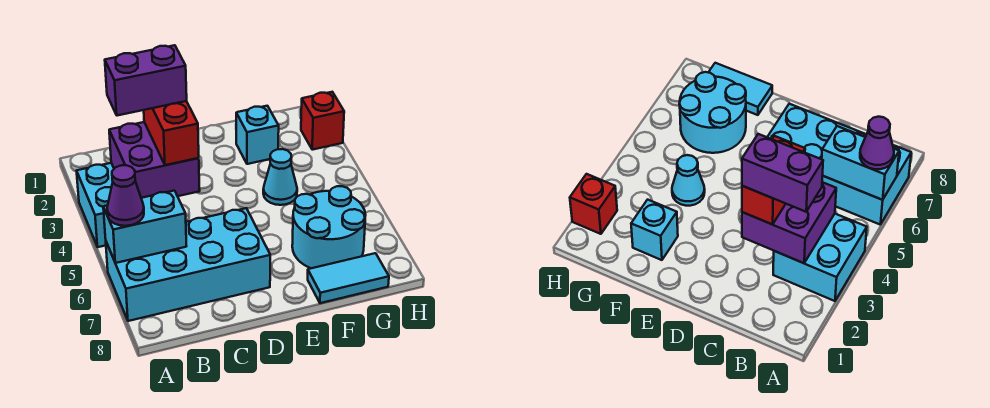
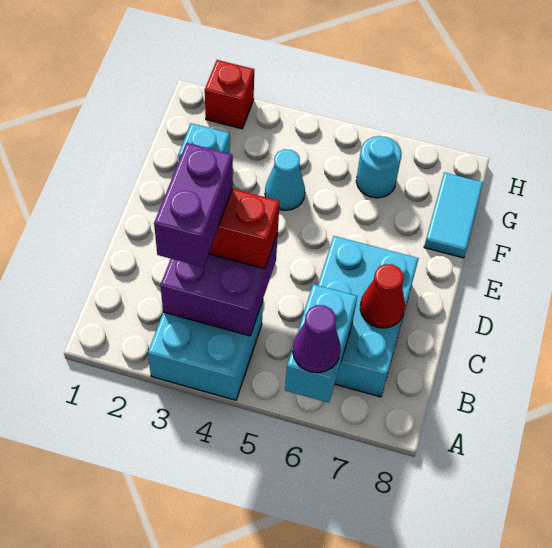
cyan brick A6:D7 level 1 -> cyan brick B6:D7 level 1
none -> red cone C7 level 2
cyan round brick F6:G7 level 1 -> cyan round brick G6 level 1

